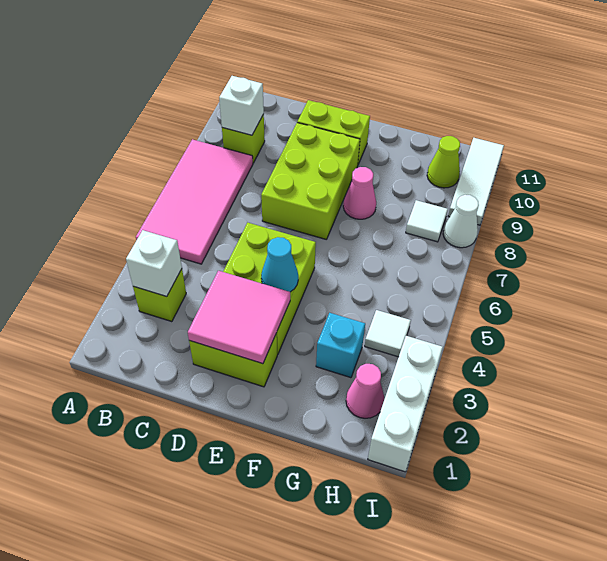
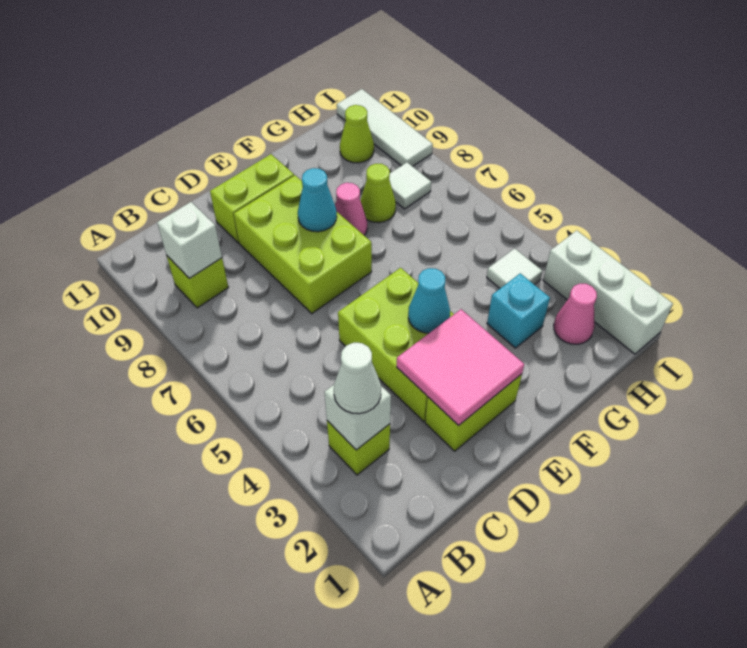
pink tile A5:B8 level 1 -> none
none -> cyan cone E8 level 2
none -> lime cone G8 level 1
white cone I8 level 1 -> white cone B3 level 3

